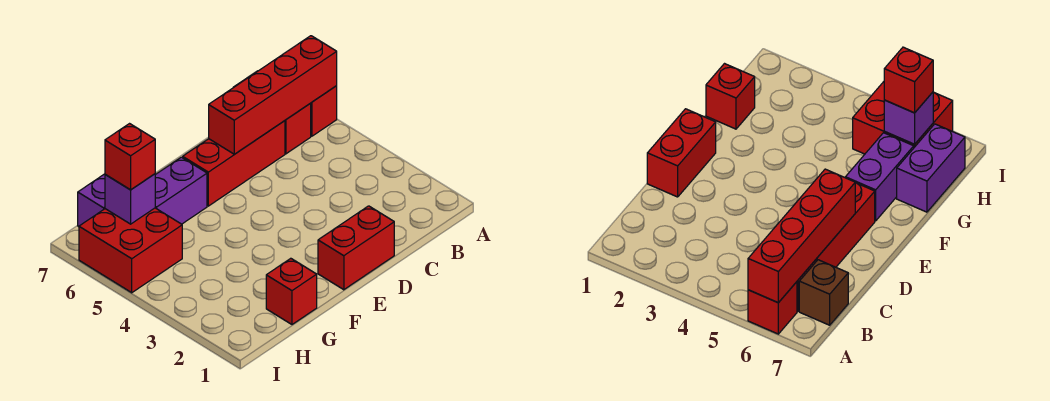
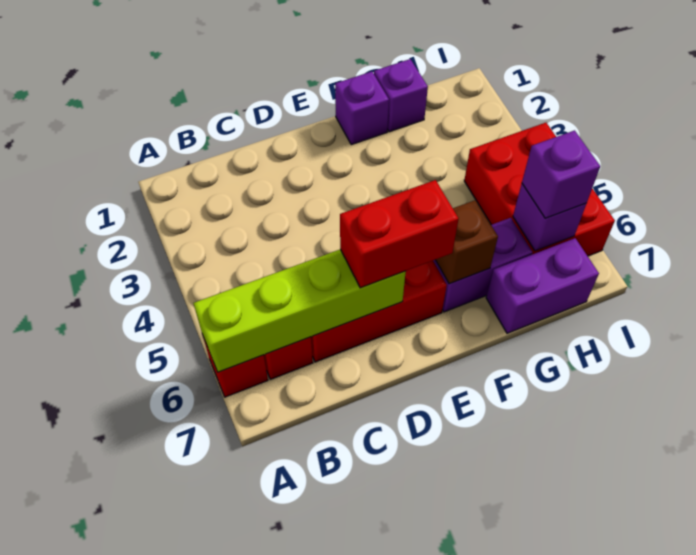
red brick A6:D6 level 2 -> lime brick A6:D6 level 2
brown brick B7 level 1 -> brown brick F6 level 2
red brick D1:E1 level 1 -> red brick D6:E6 level 3
none -> purple brick F1 level 1
red brick G1 level 1 -> purple brick G1 level 1
red brick H5:I6 level 1 -> red brick H4:I6 level 1
red brick H6 level 3 -> purple brick H6 level 3

